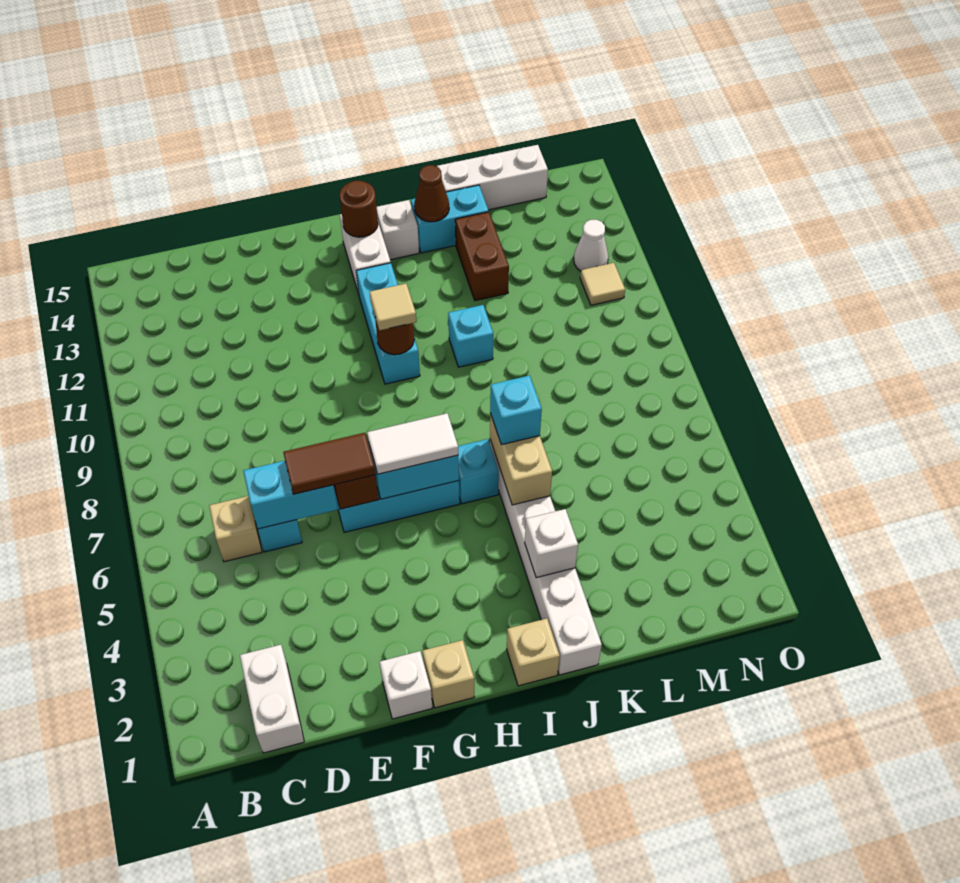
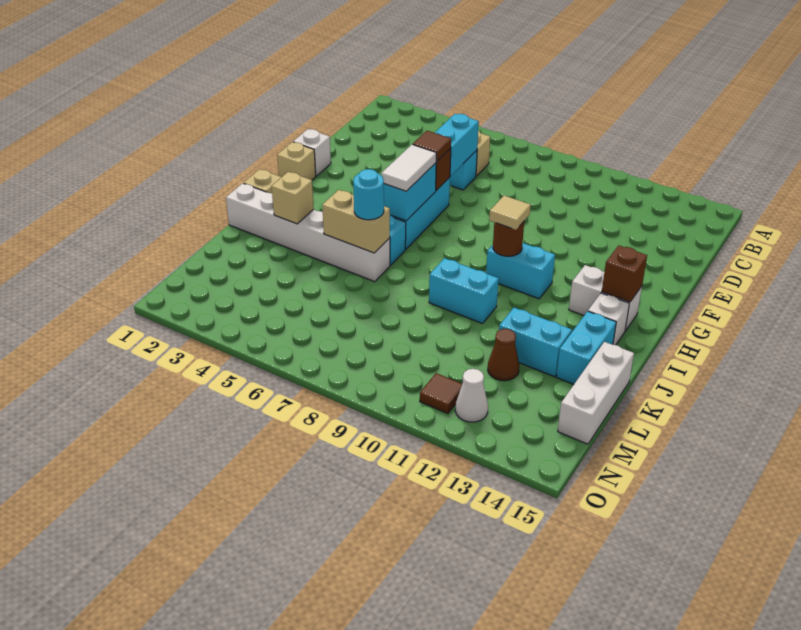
white brick C1:C2 level 1 -> none
brown tile E6:F6 level 3 -> brown tile F6 level 3
cyan brick H10:H12 level 1 -> cyan brick H10:H11 level 1
brown round brick H14 level 2 -> brown brick H14 level 2
white brick J3 level 2 -> tan brick J3 level 2
cyan brick J6 level 3 -> cyan round brick J6 level 3
cyan brick J10 level 1 -> cyan brick J9:J10 level 1
brown cone J14 level 2 -> brown cone L12 level 1
brown brick K12:K13 level 1 -> cyan brick K12:K13 level 1
tan tile N11 level 1 -> brown tile N11 level 1

